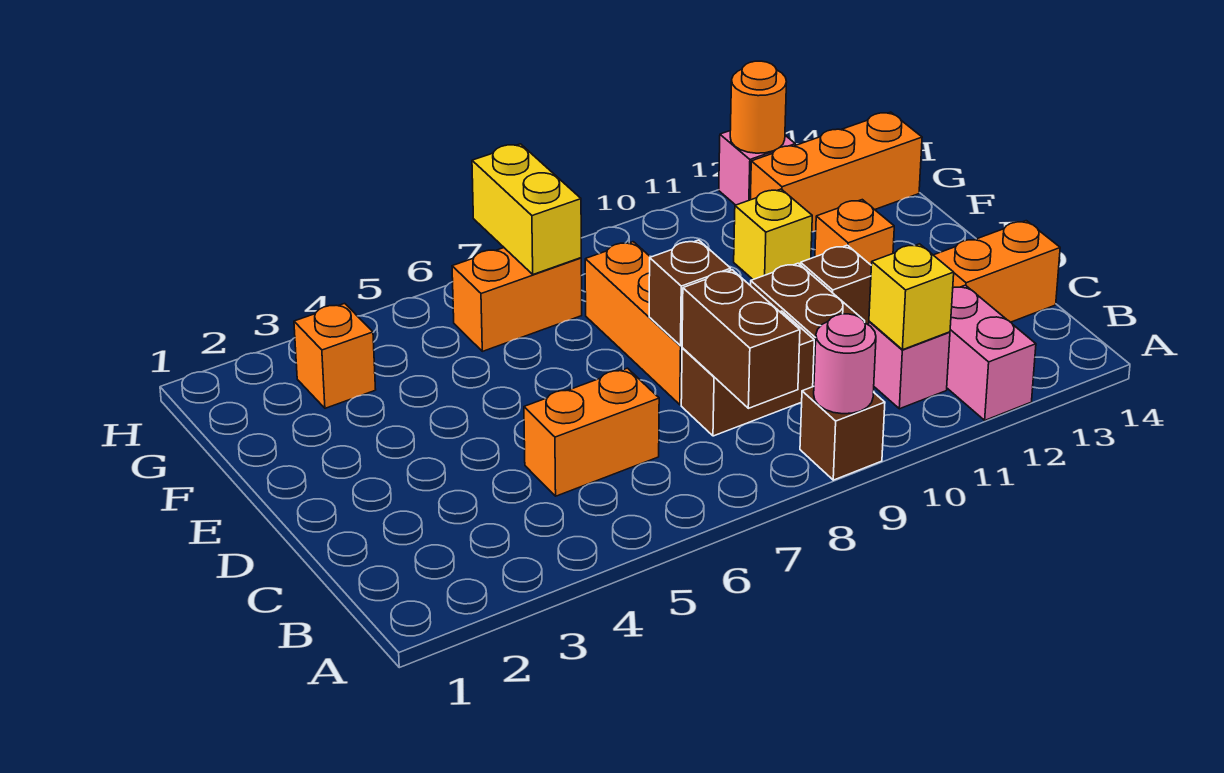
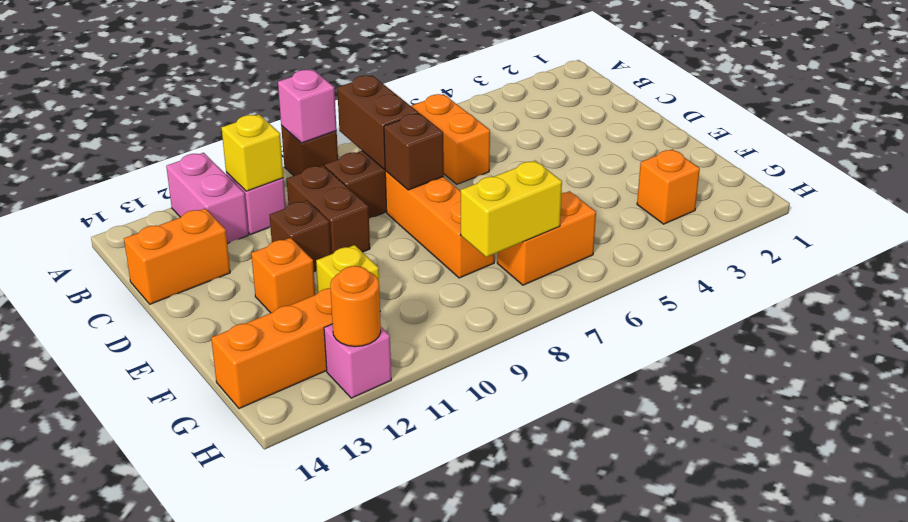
pink round brick A9 level 2 -> pink brick A9 level 2
orange brick C5:C6 level 1 -> orange brick B6:C6 level 1
yellow brick G7:H7 level 2 -> yellow brick G7:G8 level 2

